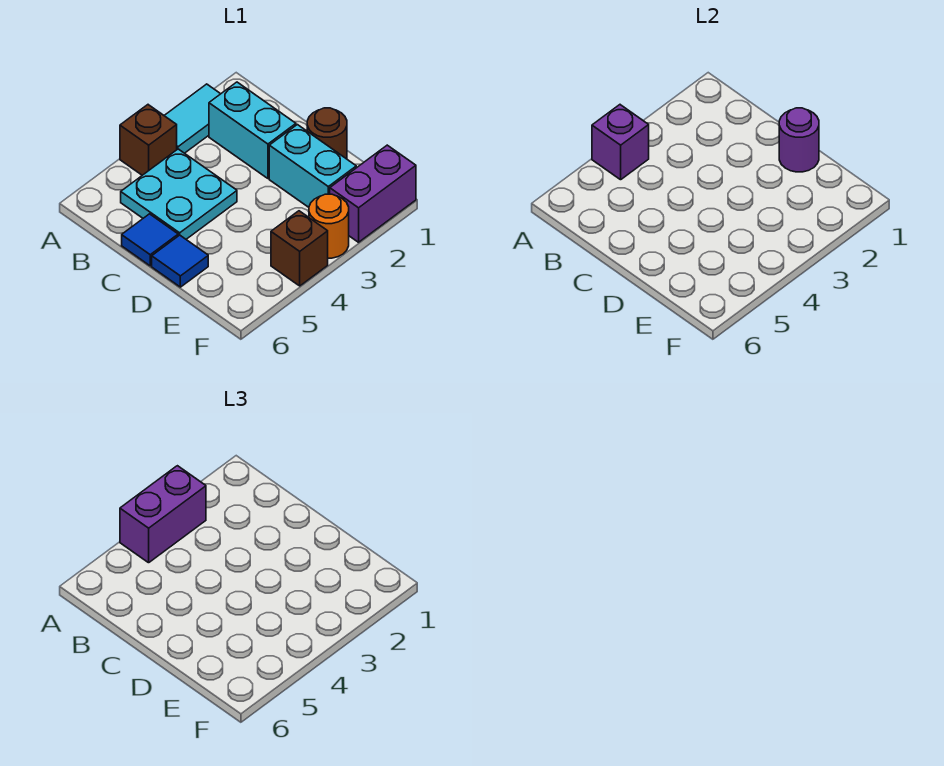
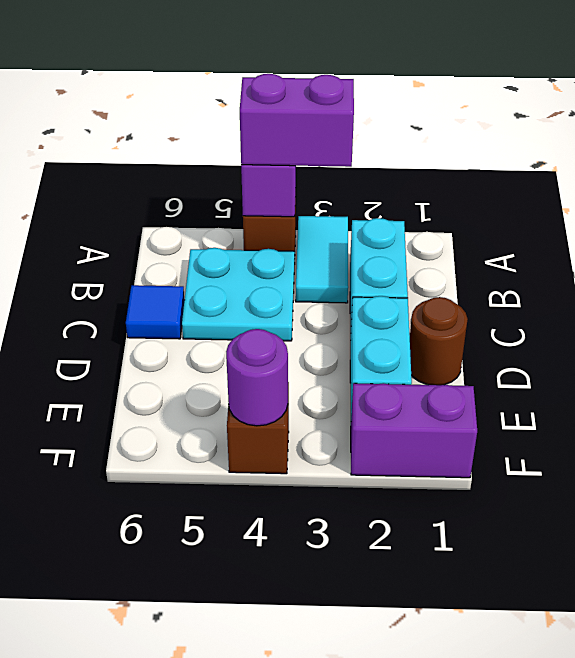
cyan tile A2:A3 level 1 -> cyan tile A3:B3 level 1
purple round brick D1 level 2 -> purple round brick F4 level 2
blue tile D6 level 1 -> none
orange round brick F3 level 1 -> none

